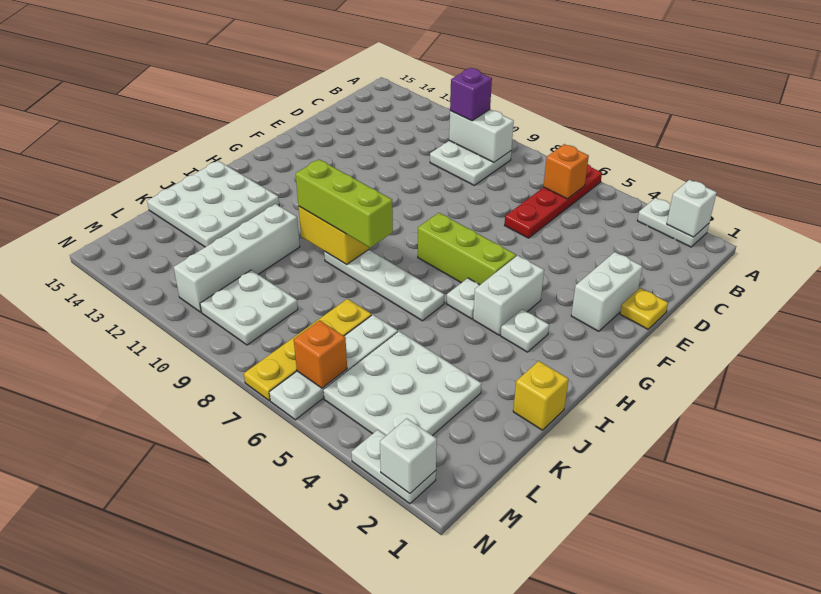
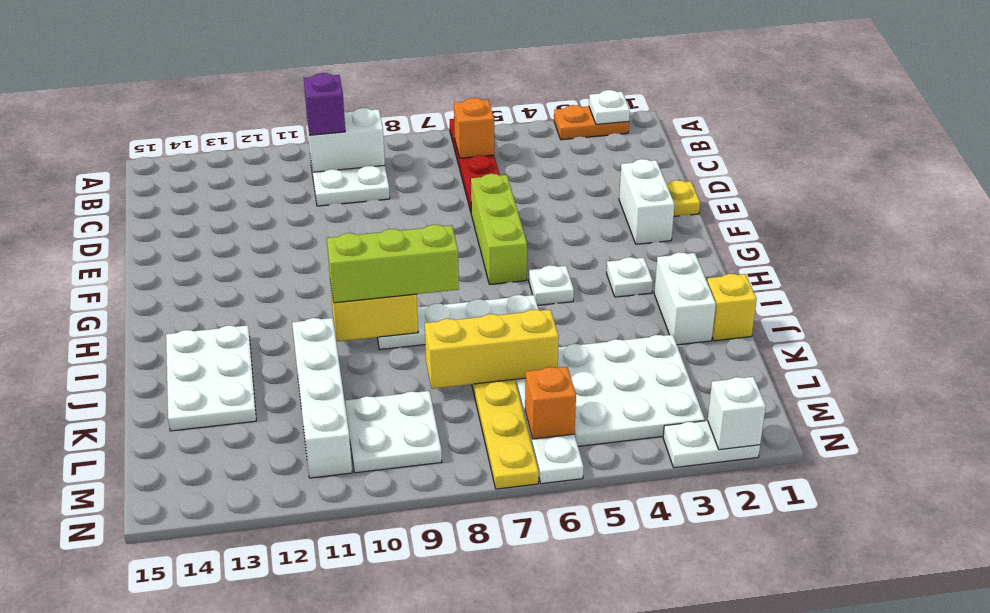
white plate A2:A3 level 1 -> orange plate A2:A3 level 1
white brick A2 level 2 -> white plate A2 level 2
white brick G4:H4 level 1 -> white brick I2:J2 level 1
lime brick G5:G7 level 1 -> lime brick E6:G6 level 1
white plate I13:K15 level 1 -> white plate I13:K14 level 1
none -> yellow brick K6:K8 level 2

